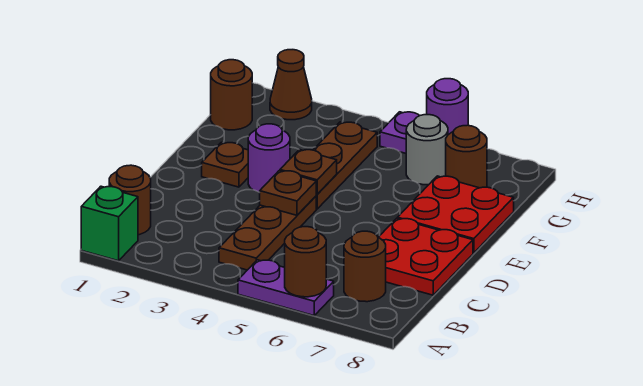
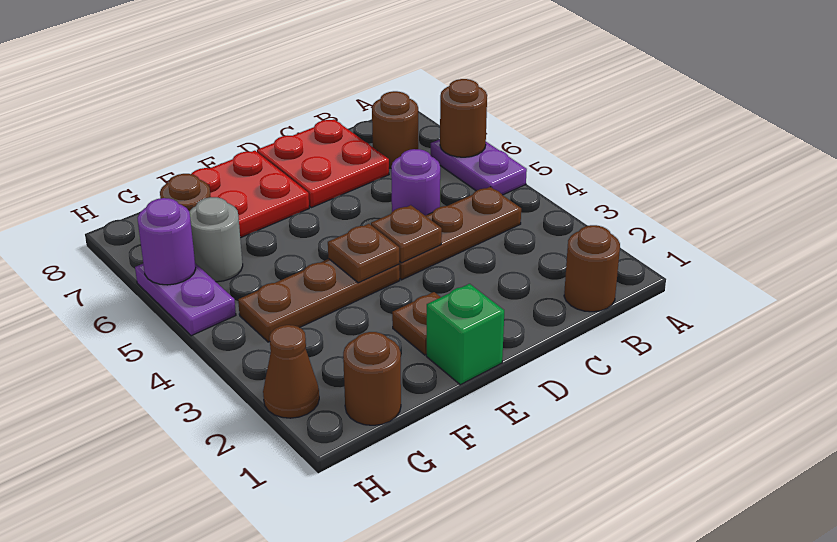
green brick A1 level 1 -> green brick E1 level 1
purple round brick E3 level 1 -> purple round brick C5 level 1

